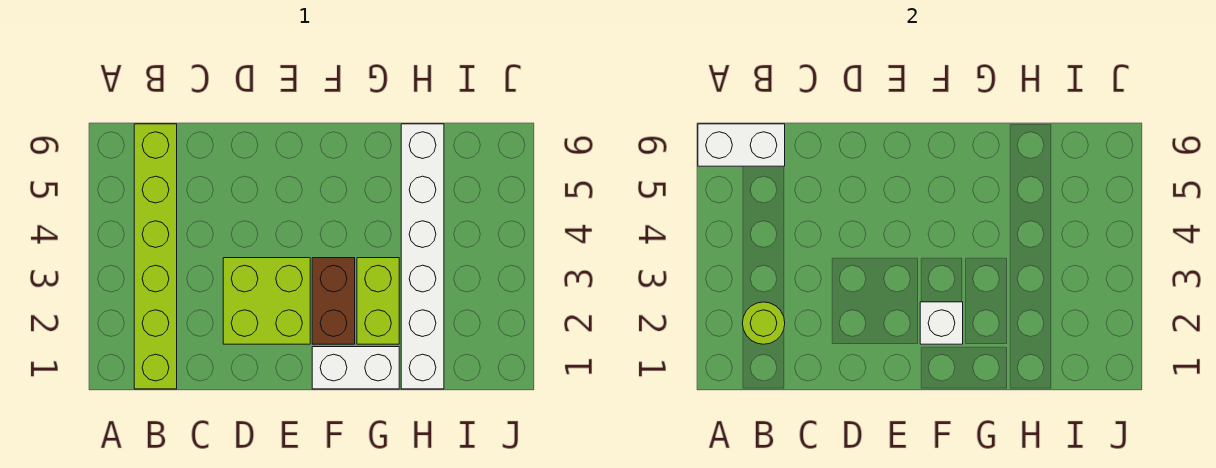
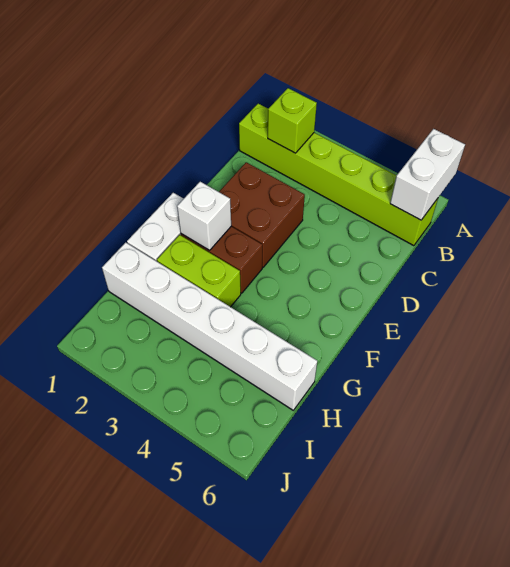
lime round brick B2 level 2 -> lime brick B2 level 2
lime brick D2:E3 level 1 -> brown brick D2:E3 level 1

